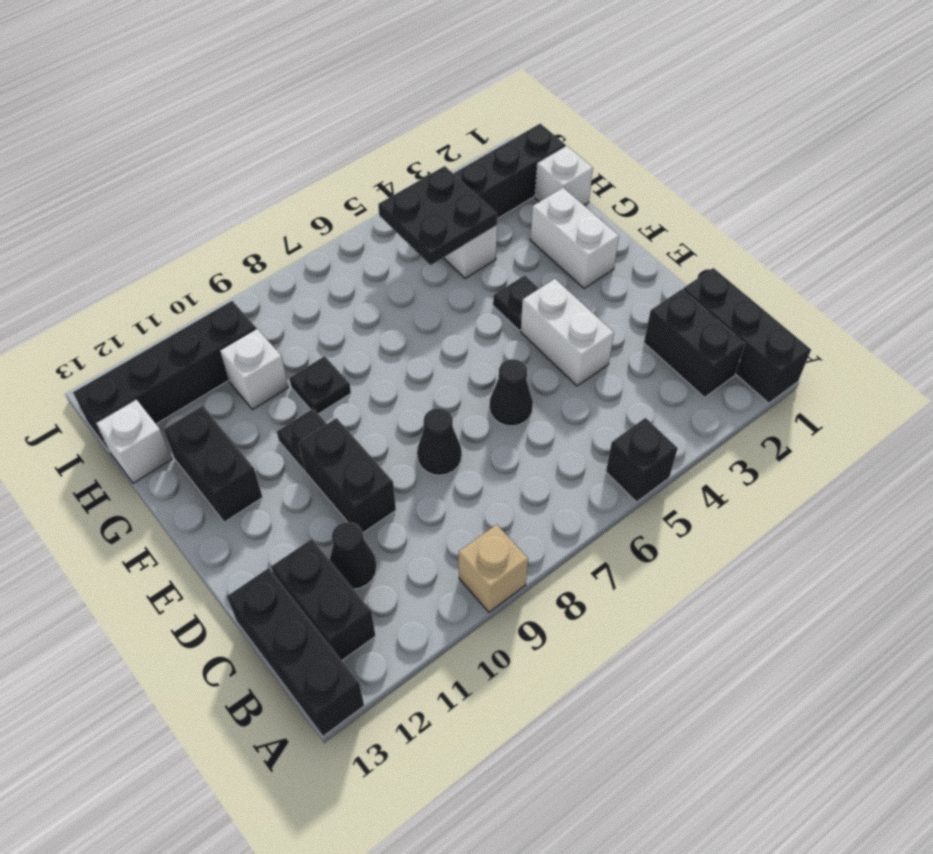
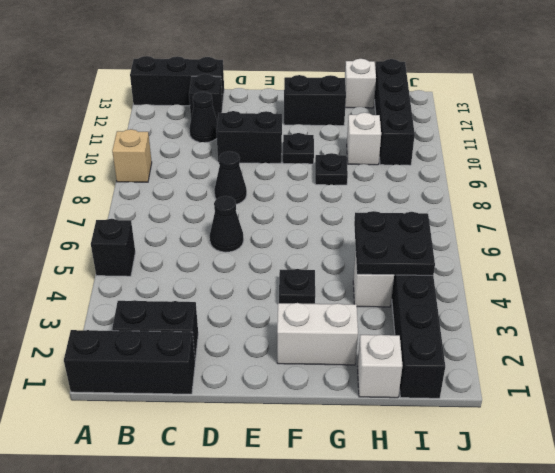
black brick B12:C12 level 1 -> black brick C12 level 1
white brick D4:E4 level 1 -> none

